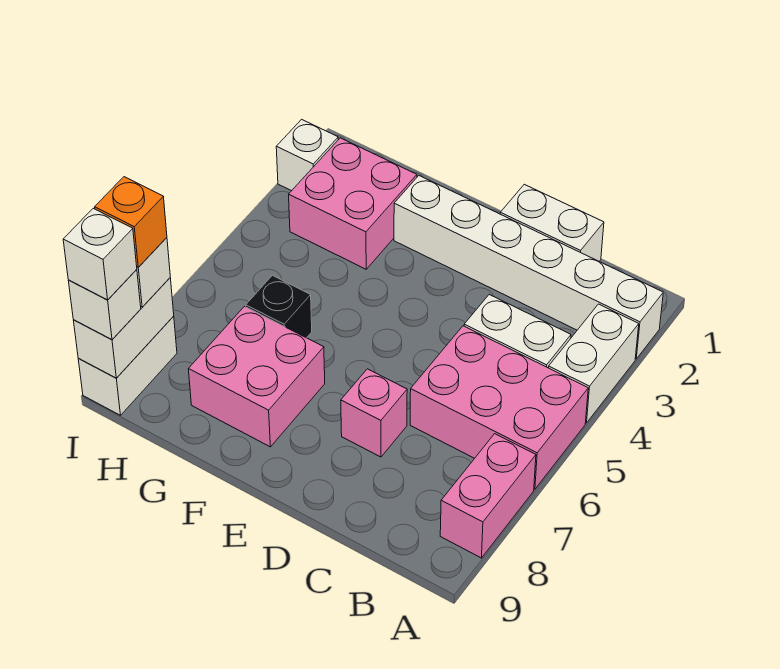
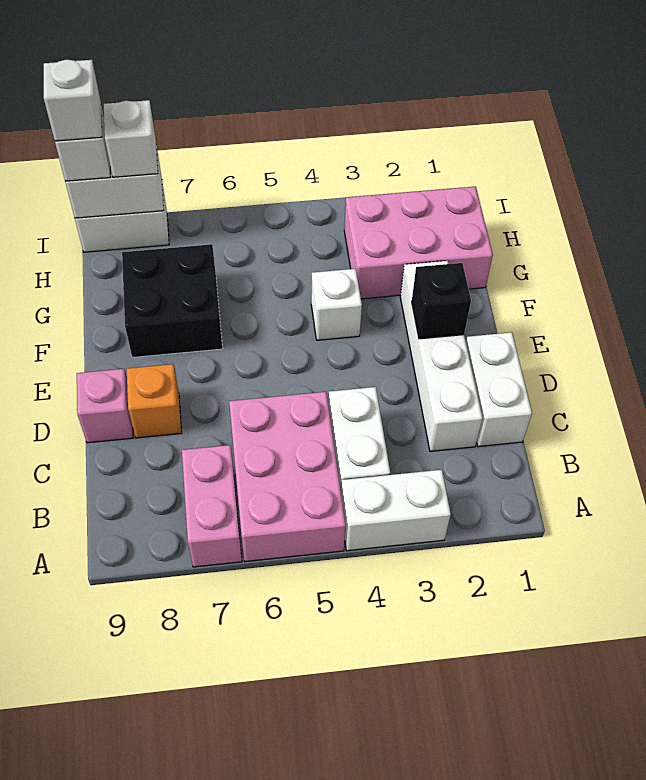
white brick A2:F2 level 1 -> white brick C2:F2 level 1
pink brick A7:A8 level 1 -> pink brick A7:B7 level 1
pink brick D7 level 1 -> pink brick D9 level 1
pink brick F7:G8 level 1 -> black brick F7:G8 level 1
pink brick G2:H3 level 1 -> pink brick G1:H3 level 1
black brick G6 level 1 -> black brick E2 level 2
white brick I2 level 1 -> white brick F4 level 1
orange brick I8 level 4 -> orange brick D8 level 1

